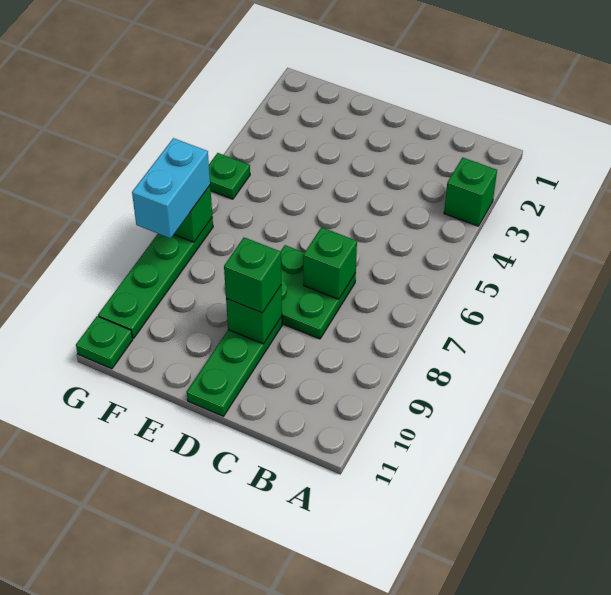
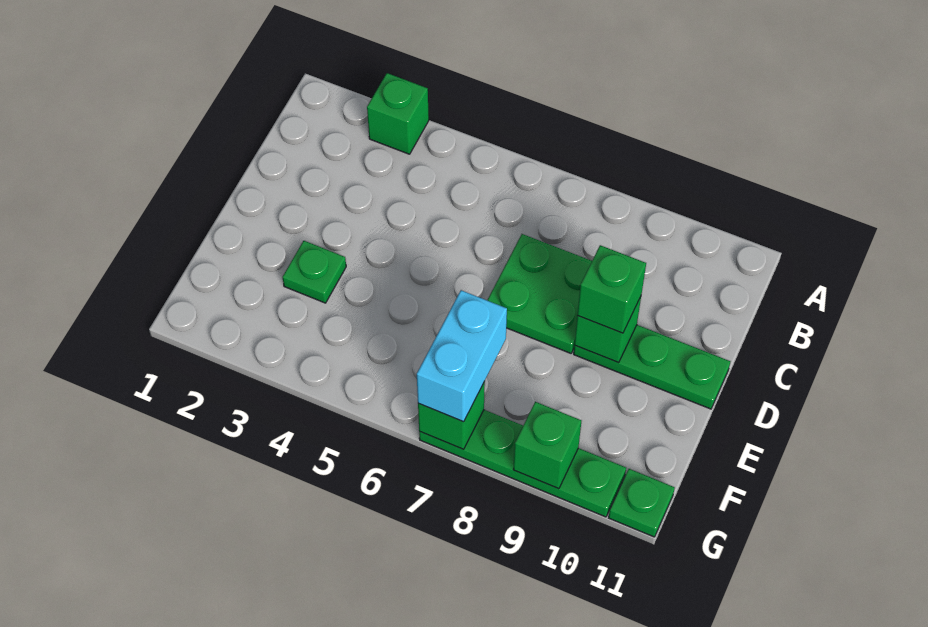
green brick C7 level 2 -> green brick G9 level 2
green plate G5 level 1 -> green plate E3 level 1
cyan brick G7:G8 level 3 -> cyan brick F7:G7 level 3

